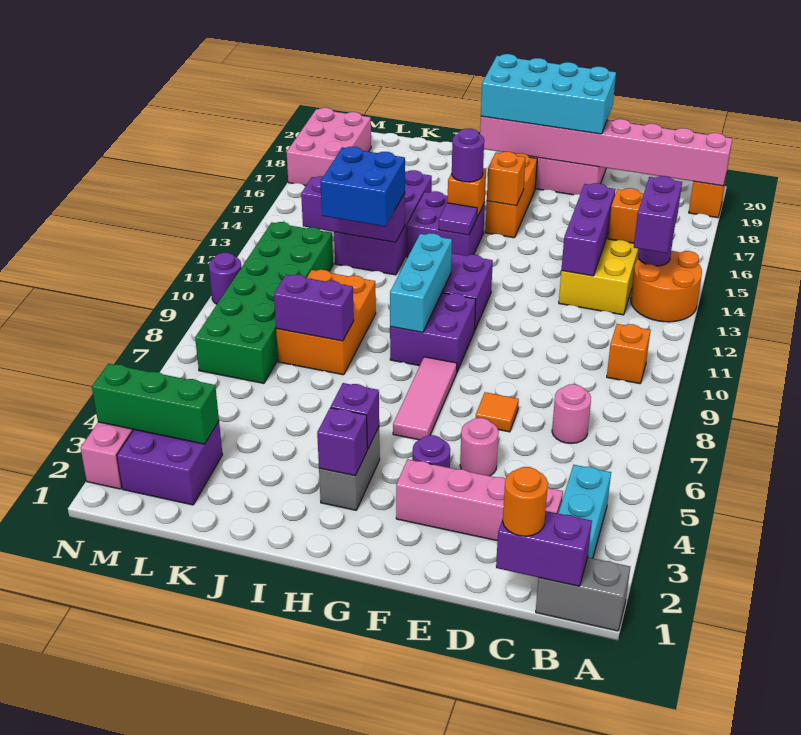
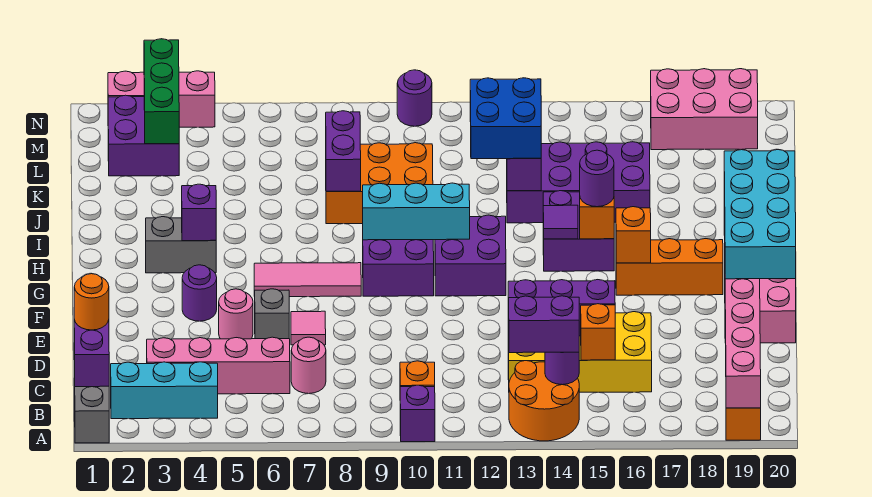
pink brick C3:F3 level 1 -> pink brick C3:C6 level 1
none -> grey brick E6 level 1
orange tile E7 level 1 -> pink tile E7 level 1
purple brick H3 level 2 -> purple brick A10 level 1
green brick L7:M12 level 1 -> none

